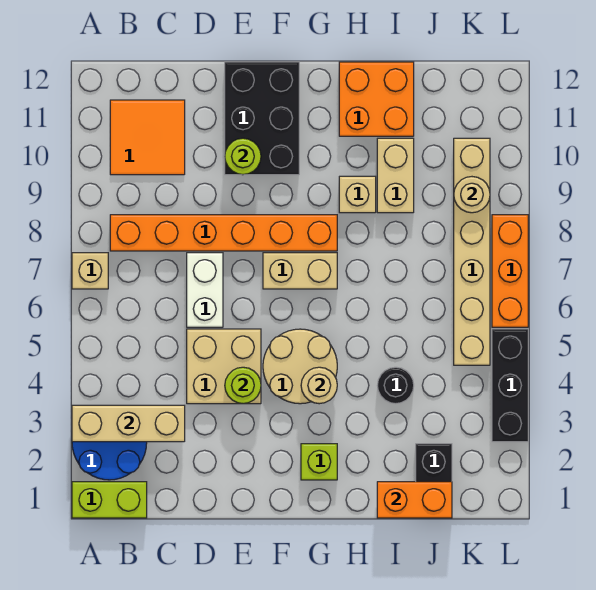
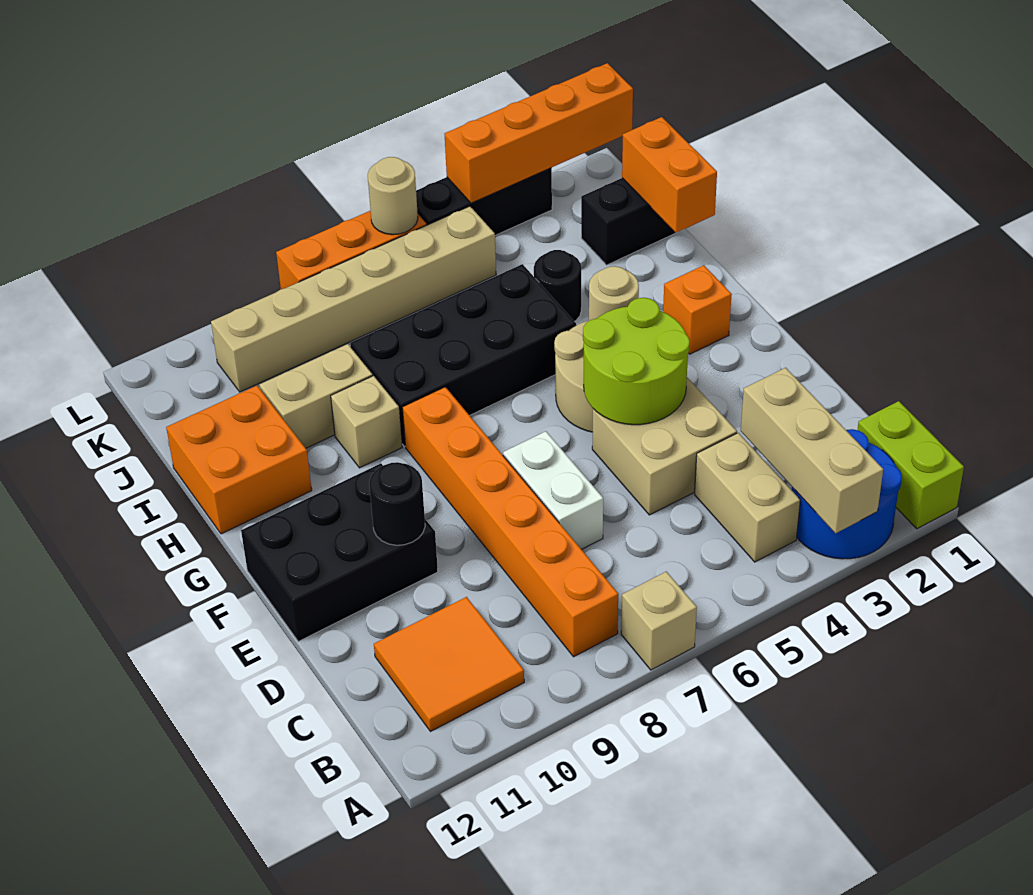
white brick D6:D7 level 1 -> white brick D7:E7 level 1
lime round brick E4 level 2 -> lime round brick E4:F5 level 2
lime round brick E10 level 2 -> black round brick E10 level 2
tan brick F7:G7 level 1 -> tan brick B4:C4 level 1
lime brick G2 level 1 -> orange brick G2 level 1
none -> black brick H5:I8 level 1
tan round brick K9 level 2 -> tan round brick L6 level 2
none -> orange brick L1:L4 level 2

